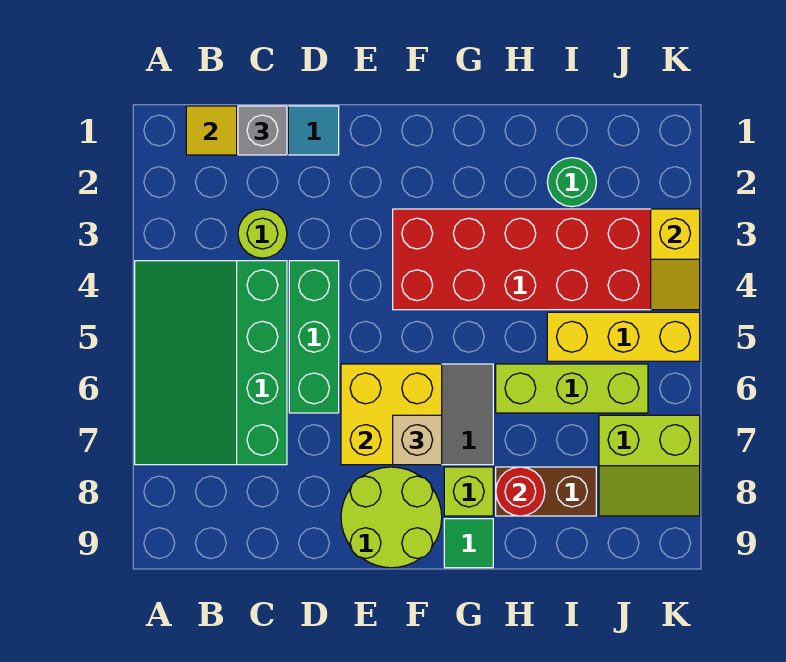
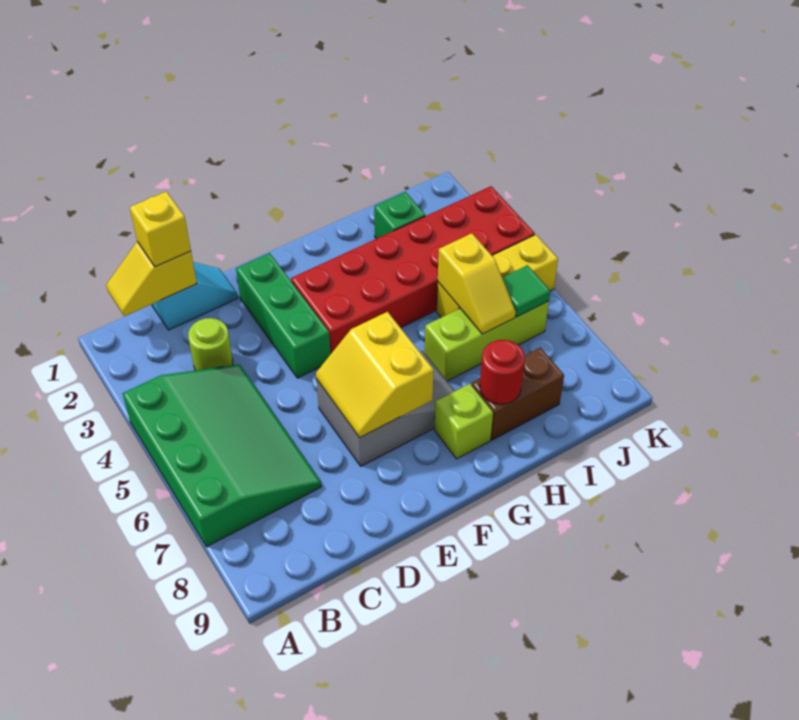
green slope A4:C7 level 1 top C -> green slope A4:C7 level 1 top A
grey brick C1 level 3 -> yellow brick C1 level 3
green brick D4:D6 level 1 -> green brick E2:E4 level 1
yellow brick E6:F7 level 2 -> yellow slope E6:F7 level 2 top F
lime round brick E8:F9 level 1 -> none
tan brick F7 level 3 -> none
green tile G9 level 1 -> green tile J6 level 2
green round brick I2 level 1 -> green brick I2 level 1
lime slope J7:K8 level 1 top 7 -> none
yellow slope K3:K4 level 2 top 3 -> yellow slope I5:I6 level 2 top 5

